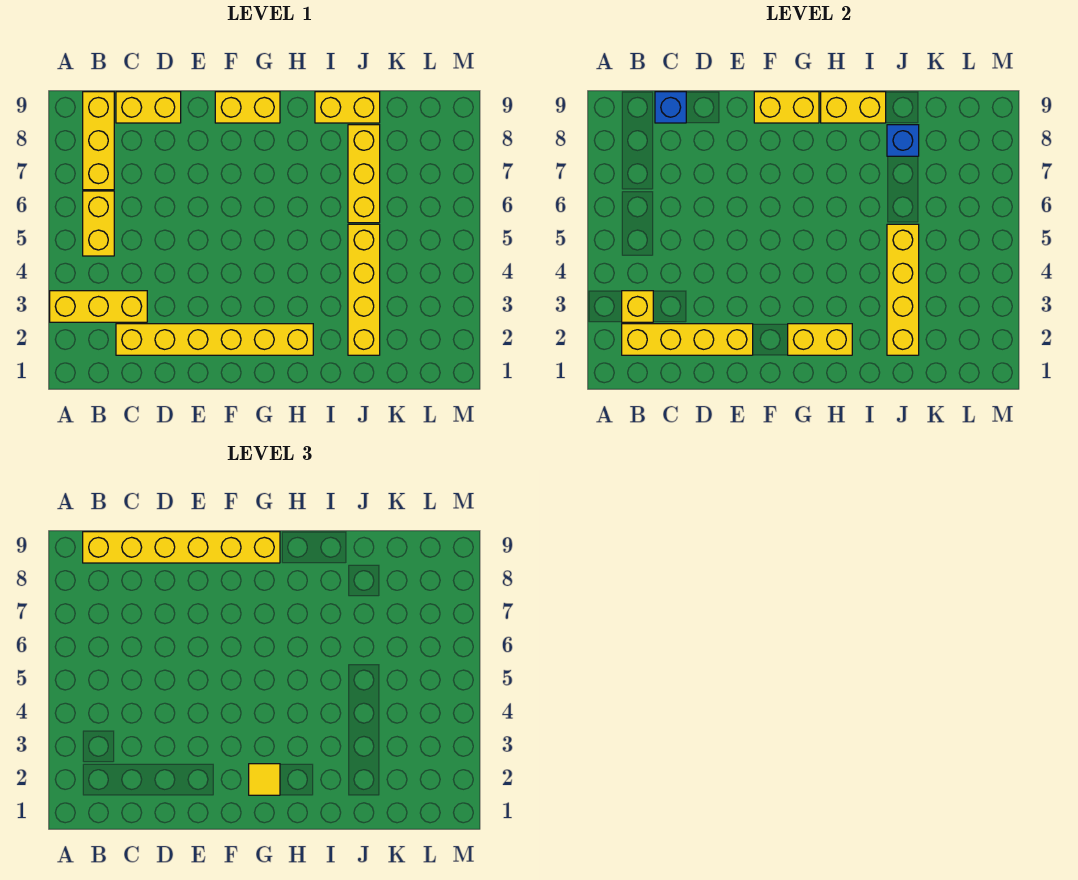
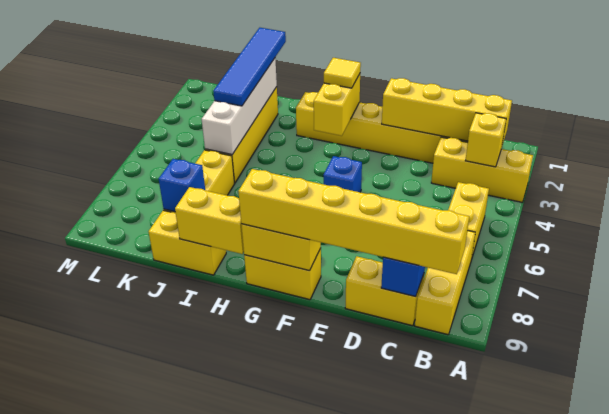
none -> blue brick F5 level 1
yellow brick G2:H2 level 2 -> yellow brick G2:G3 level 2
none -> blue tile J1:J4 level 3
yellow brick J2:J5 level 2 -> white brick J2:J5 level 2

